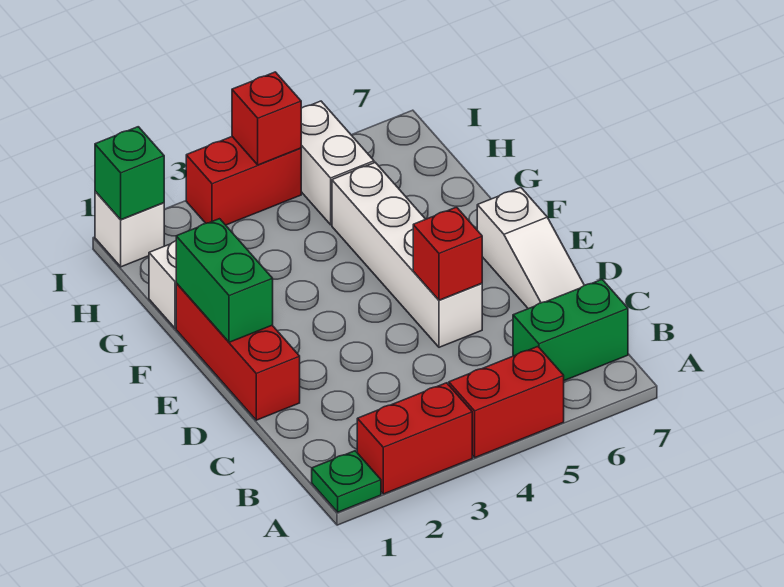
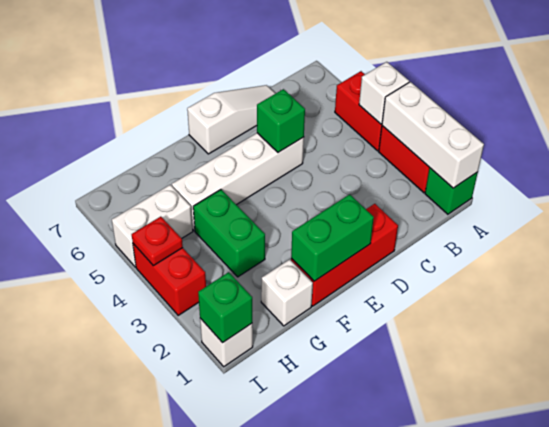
green plate A1 level 1 -> green brick A1 level 1
none -> white brick A1:A3 level 2
none -> white brick A4 level 2
green brick B6:B7 level 1 -> green brick G3:G4 level 1
red brick D5 level 2 -> green brick D5 level 2
red brick I4 level 2 -> red plate I4 level 2

